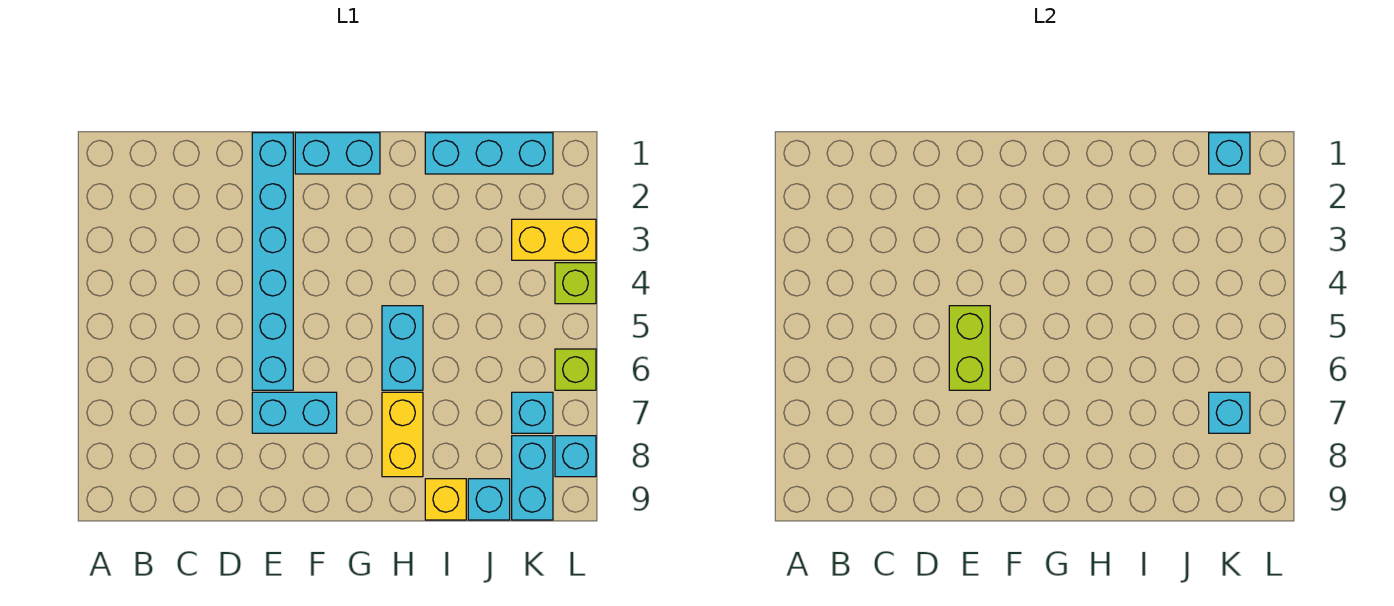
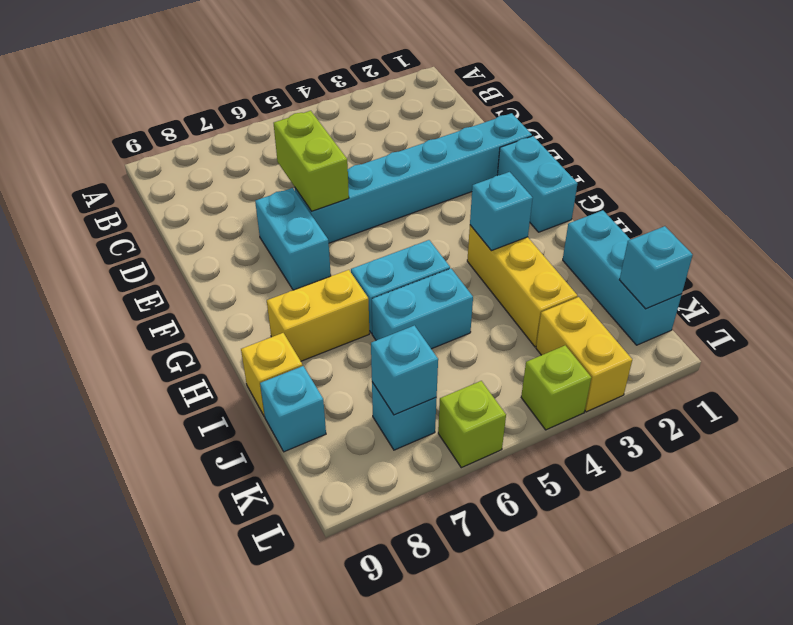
lime brick E5:E6 level 2 -> lime brick D6:E6 level 2
none -> yellow brick H3:J3 level 1
cyan brick K8:K9 level 1 -> cyan brick I5:I6 level 1
cyan brick L8 level 1 -> cyan brick H3 level 2

